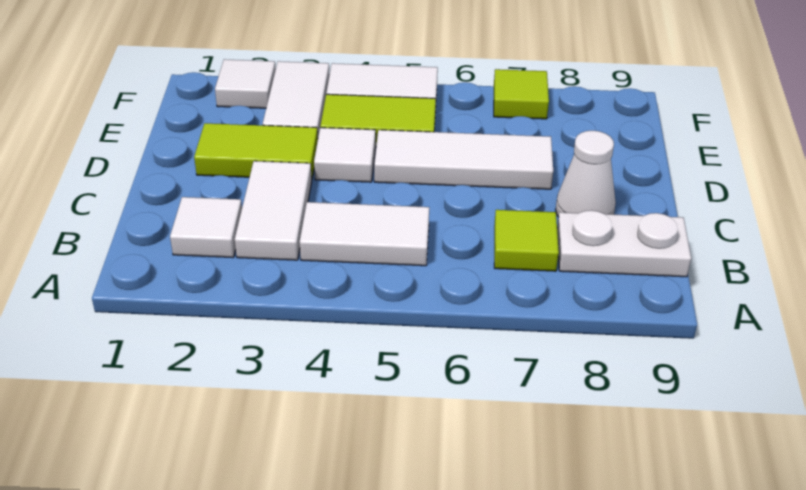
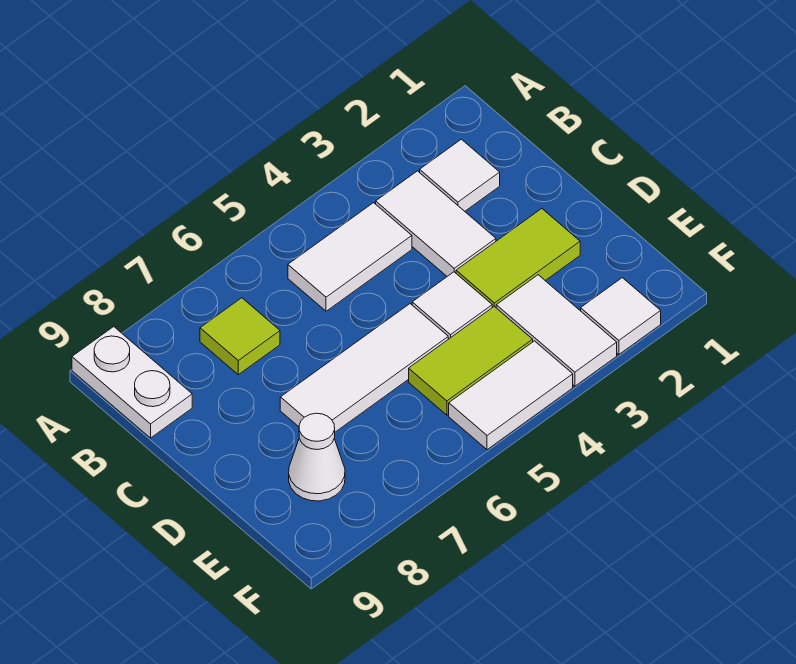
white plate B8:B9 level 1 -> white plate A9:B9 level 1
white cone C8 level 1 -> white cone E8 level 1
lime tile F7 level 1 -> none

